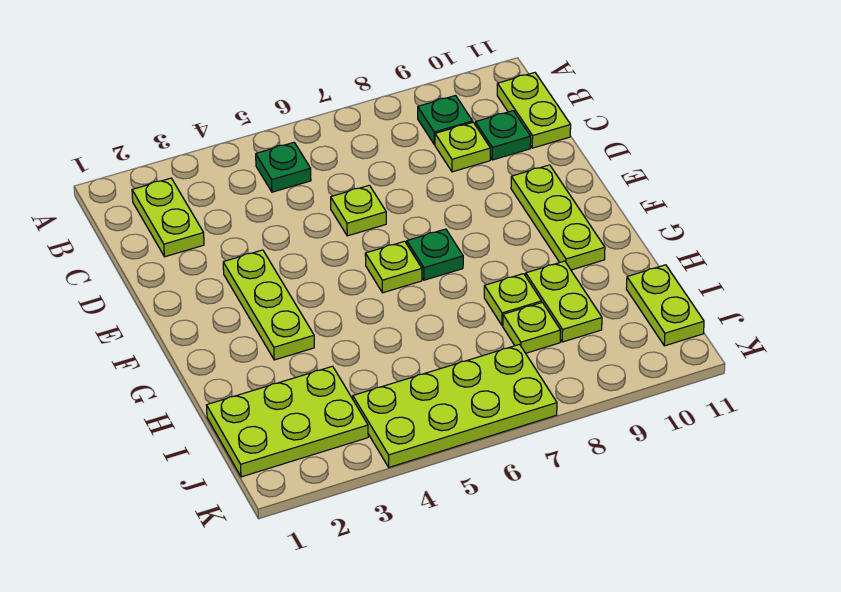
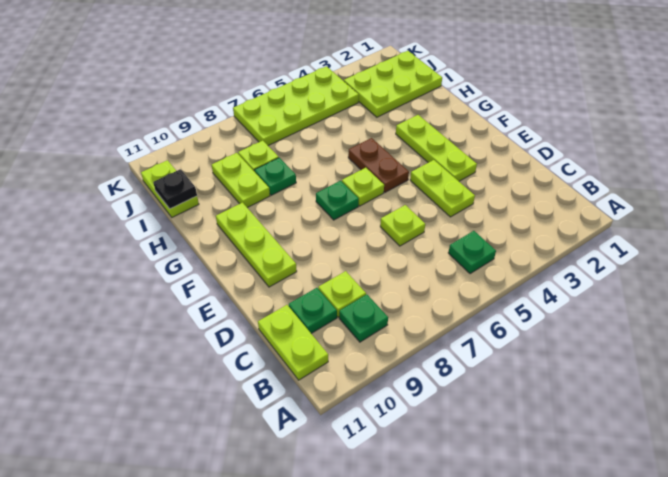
lime plate B2:C2 level 1 -> lime plate D4:E4 level 1
none -> brown plate F5:G5 level 1
lime plate H8 level 1 -> green plate H8 level 1
none -> black plate I11 level 2

